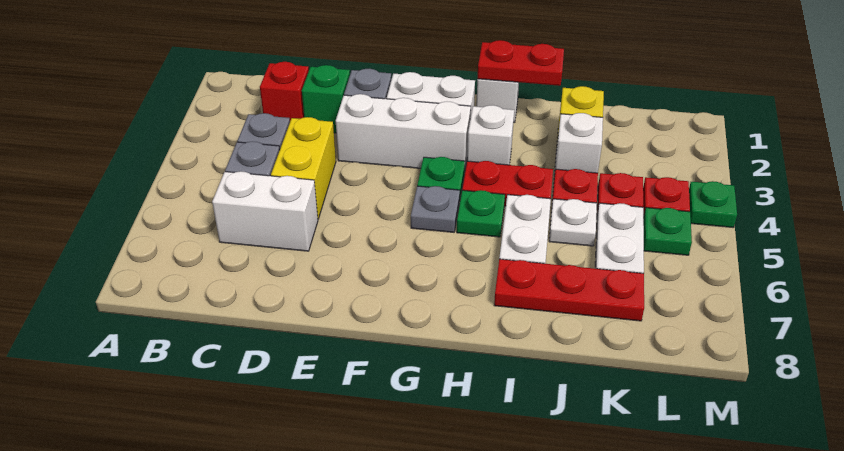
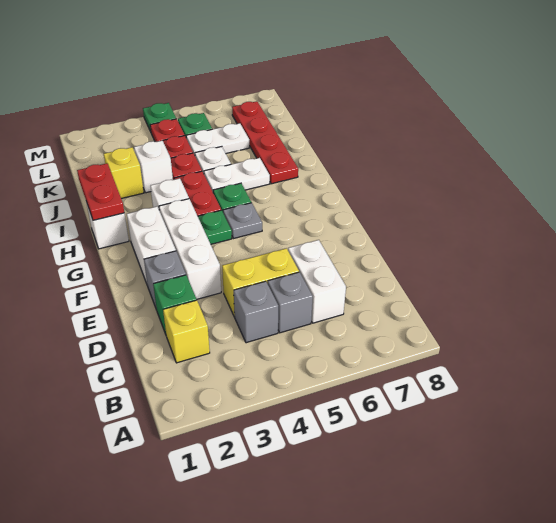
red brick C2 level 1 -> yellow brick C2 level 1
red plate I7:K7 level 1 -> red plate I7:L7 level 1

